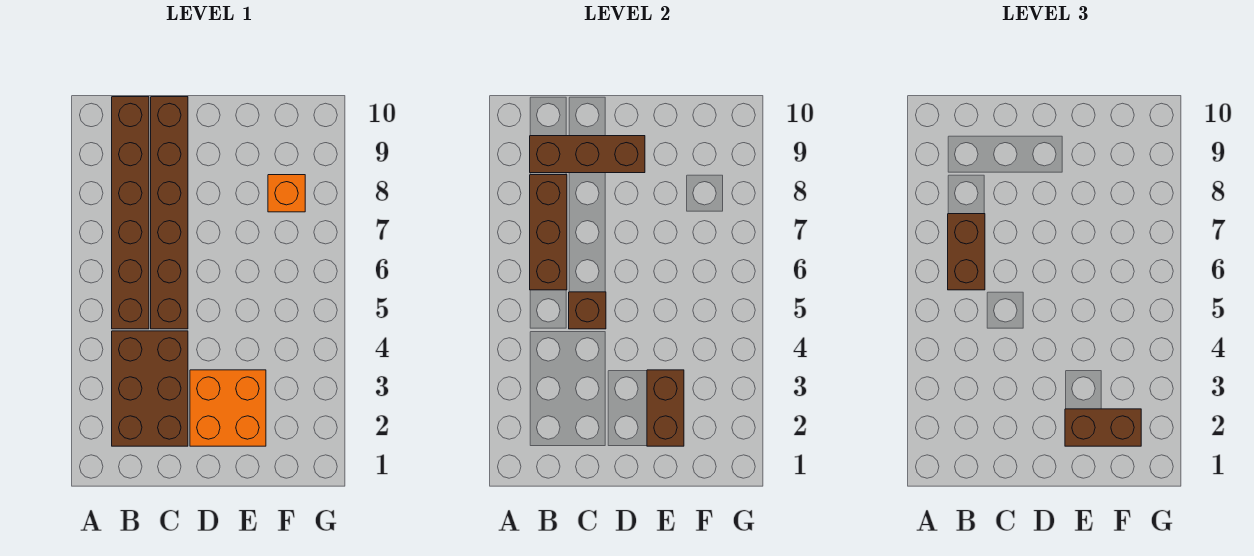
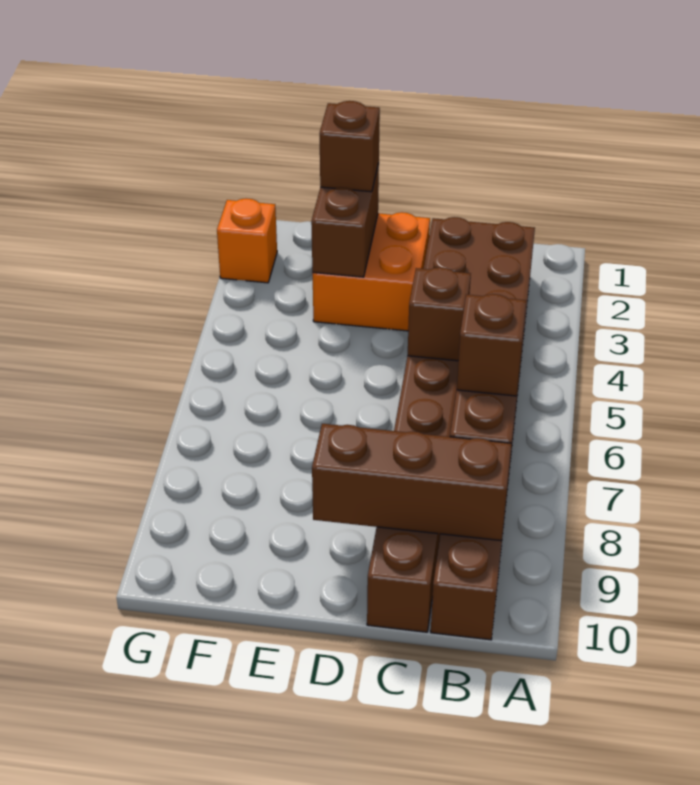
brown brick B6:B7 level 3 -> brown brick B7 level 3
brown brick E2:F2 level 3 -> brown brick E2 level 3
orange brick F8 level 1 -> orange brick G2 level 1

